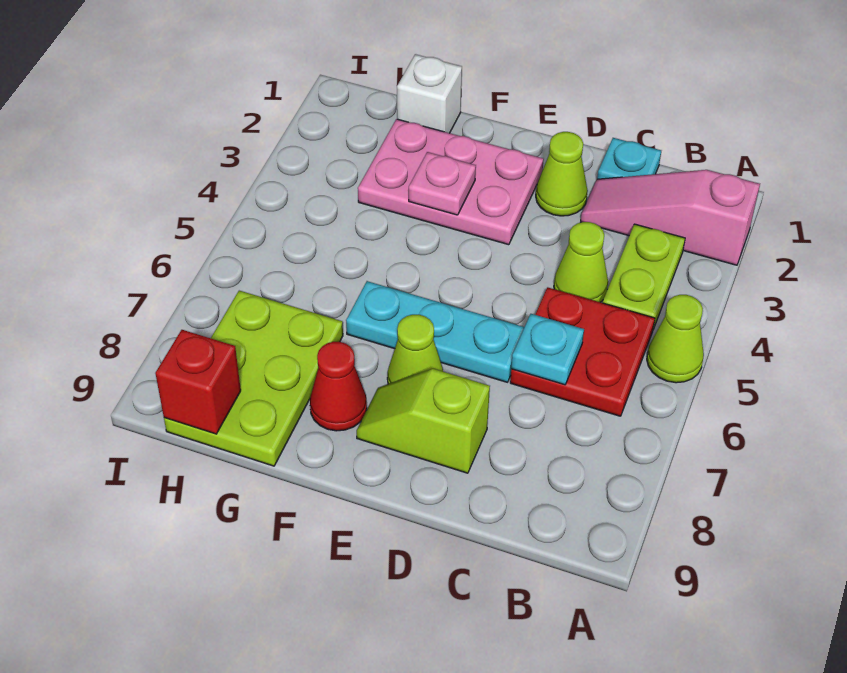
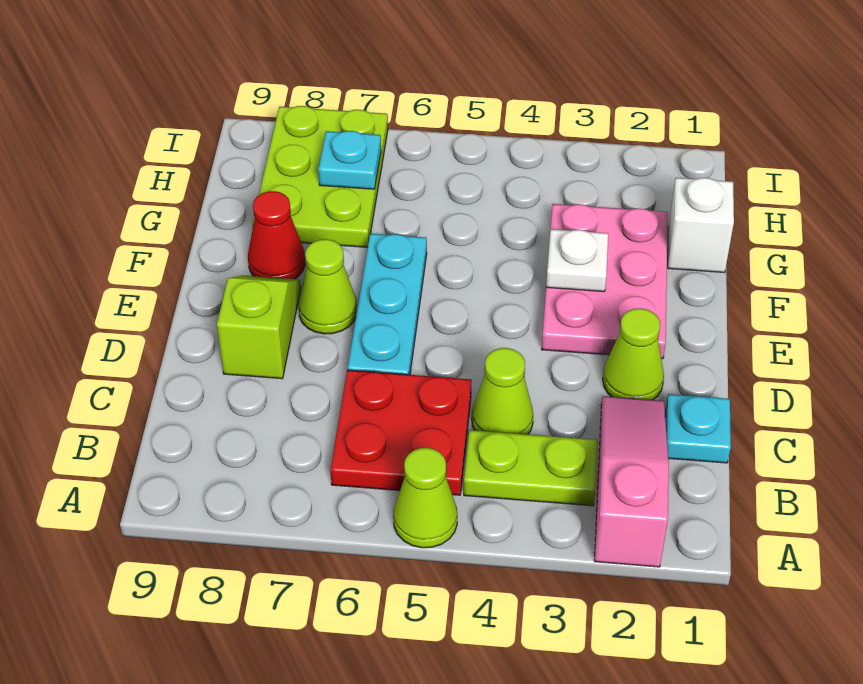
cyan plate C6 level 2 -> cyan plate H7 level 2
pink plate F3 level 2 -> white plate F3 level 2
lime plate G7:H9 level 1 -> lime plate G7:I8 level 1
red brick H9 level 2 -> none

